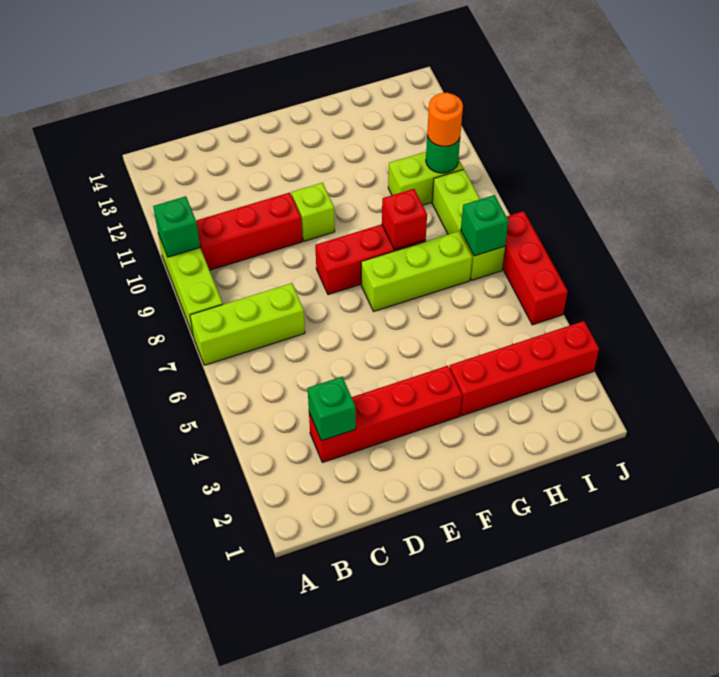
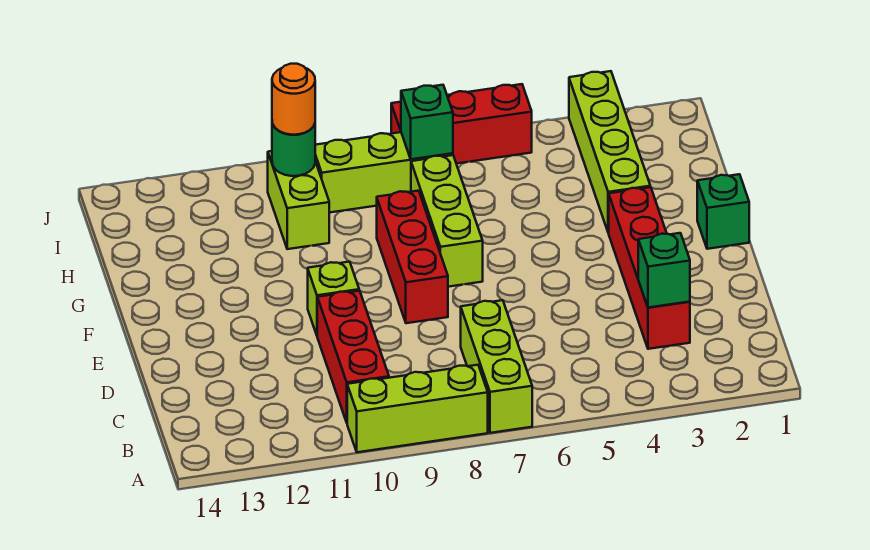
green brick A10 level 2 -> green brick F1 level 1
red brick G3:J3 level 1 -> lime brick G3:J3 level 1
red brick G8 level 2 -> none

